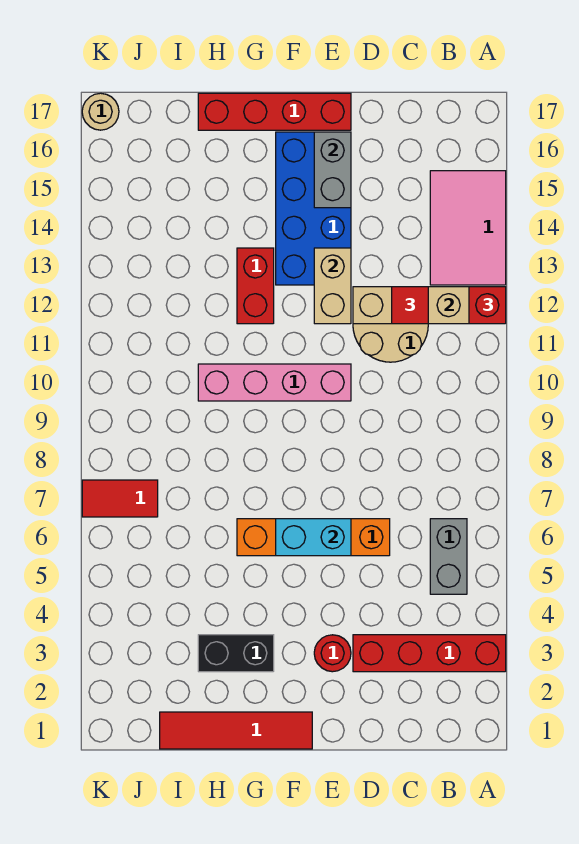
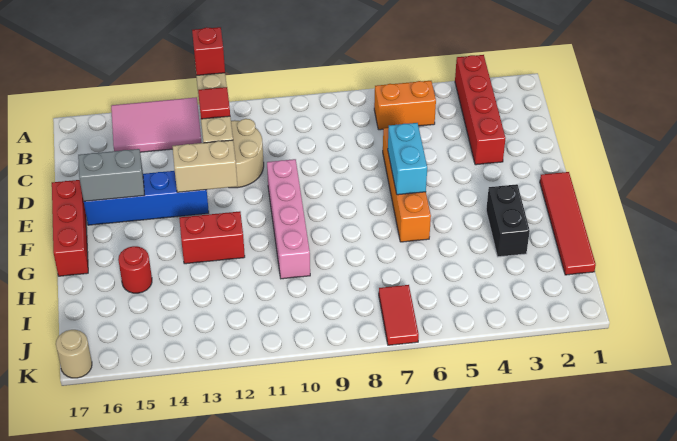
grey brick B5:B6 level 1 -> orange brick B5:B6 level 1
red round brick E3 level 1 -> red round brick H15 level 1
blue brick E13:F16 level 1 -> blue brick E13:E16 level 1
red brick E17:H17 level 1 -> red brick E17:G17 level 1

